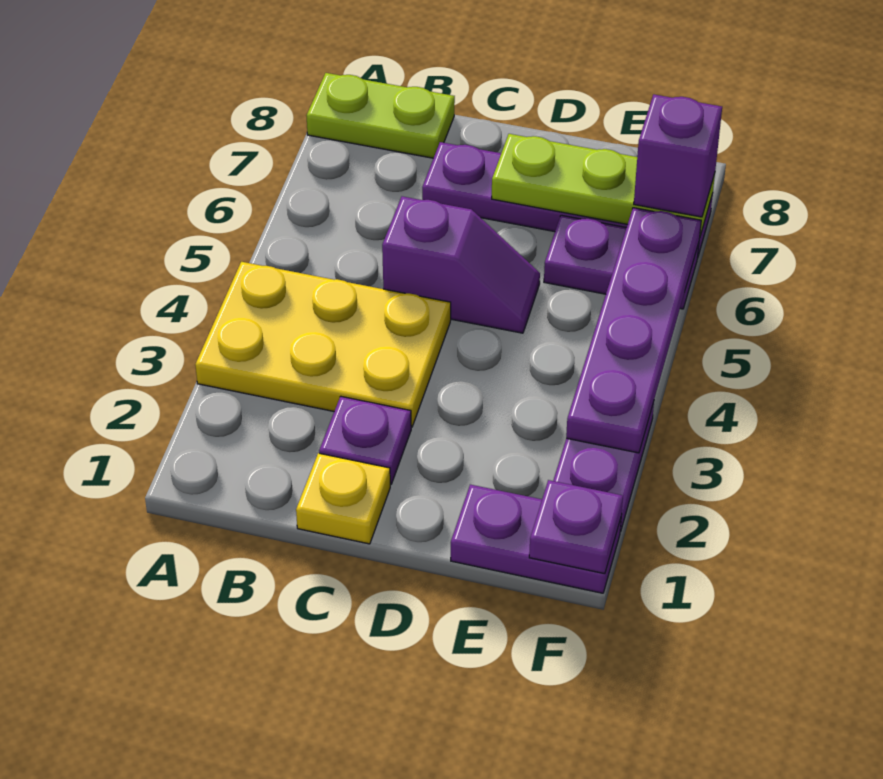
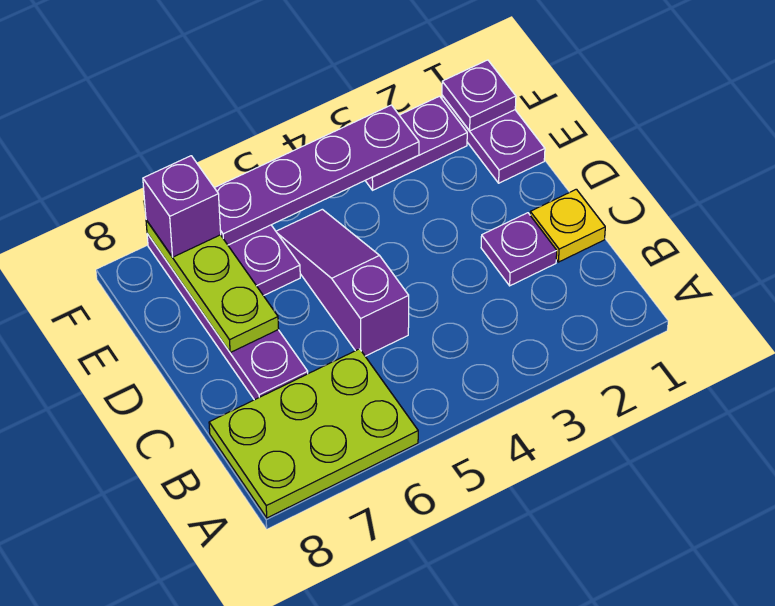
yellow plate A3:C4 level 1 -> none
lime plate A8:B8 level 1 -> lime plate A6:B8 level 1
purple slope C5:D5 level 1 top C -> purple slope C5:E5 level 1 top C

